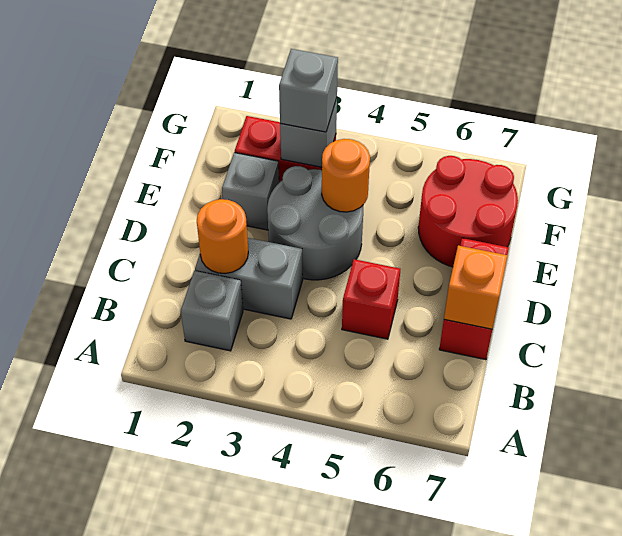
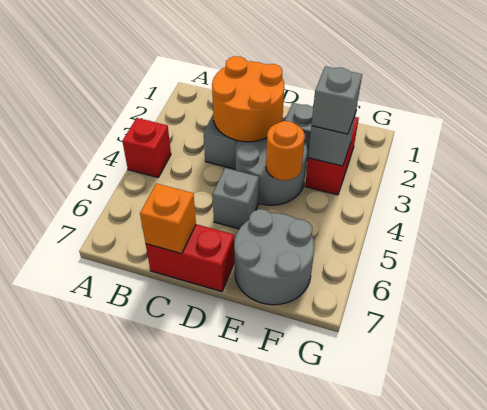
grey brick B2 level 1 -> grey brick D5 level 1
orange round brick C2 level 2 -> orange round brick C2:D3 level 2
red brick C5 level 1 -> red brick A4 level 1
red round brick E6:F7 level 1 -> grey round brick E6:F7 level 1

